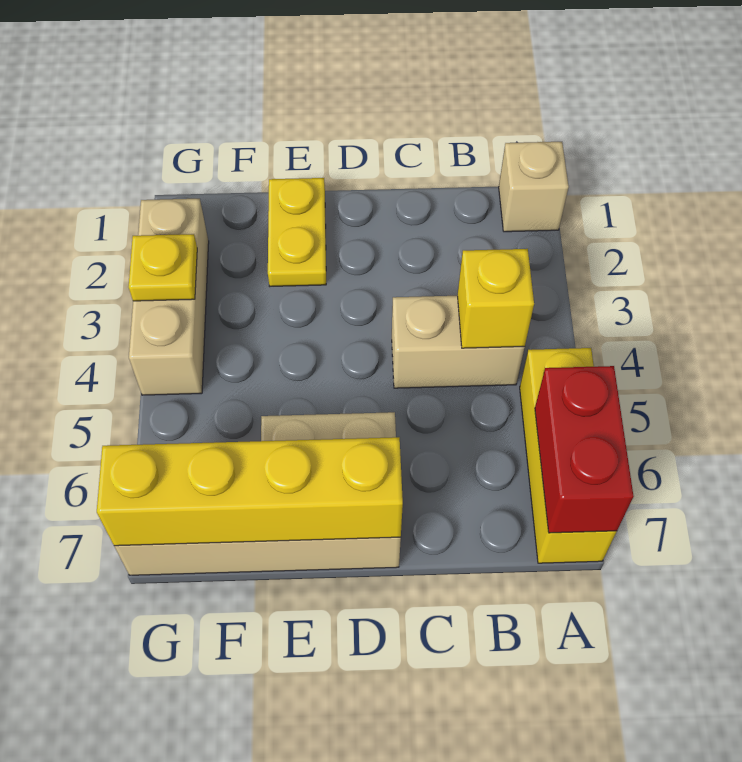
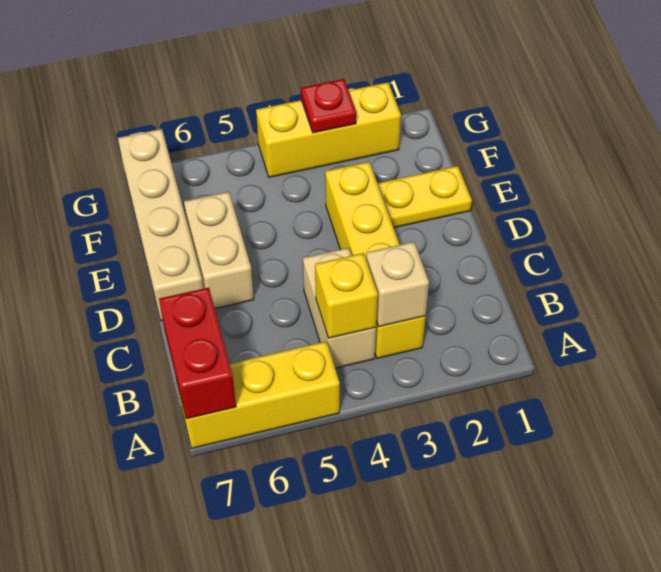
tan brick A1 level 1 -> tan brick B3 level 2
red brick A6:A7 level 2 -> red brick A7:B7 level 2
yellow brick D7:G7 level 2 -> yellow brick B3:E3 level 1
tan brick G2:G4 level 1 -> yellow brick G2:G4 level 1
yellow plate G3 level 2 -> red plate G3 level 2

